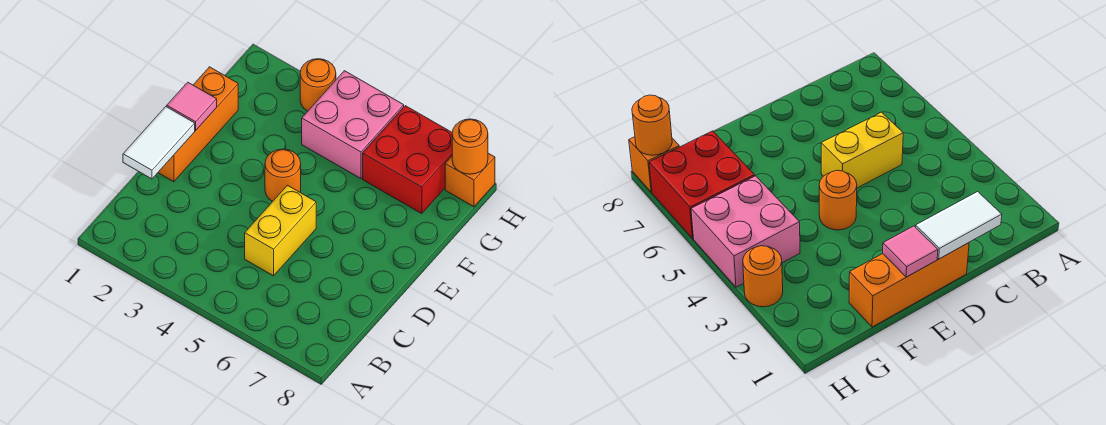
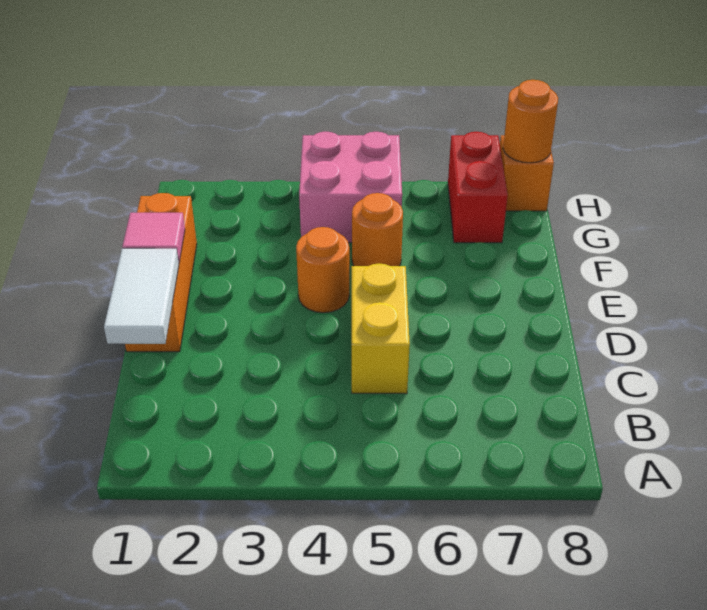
red brick G6:H7 level 1 -> red brick G7:H7 level 1
orange round brick H3 level 1 -> orange round brick F5 level 1

